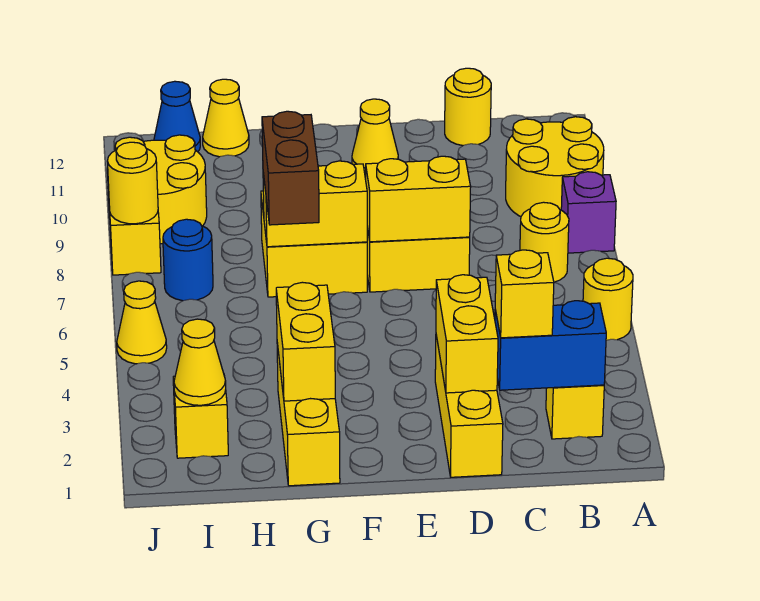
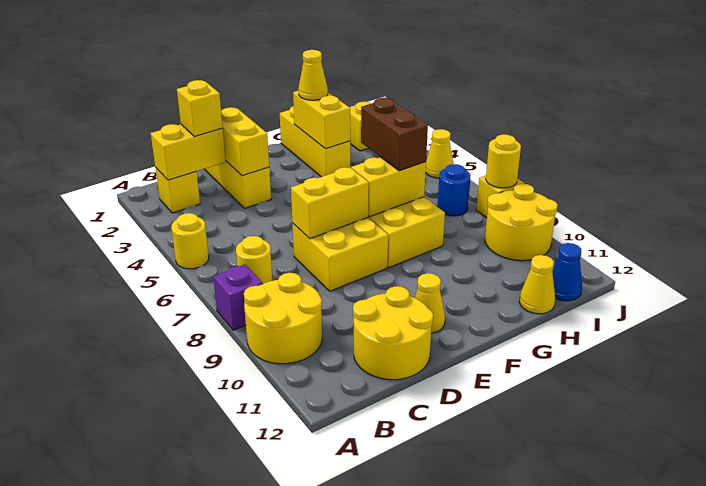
blue brick B2:C2 level 2 -> yellow brick B2:C2 level 2
yellow round brick C12 level 1 -> yellow round brick C11:D12 level 1
yellow cone I2 level 2 -> yellow cone G2 level 3

